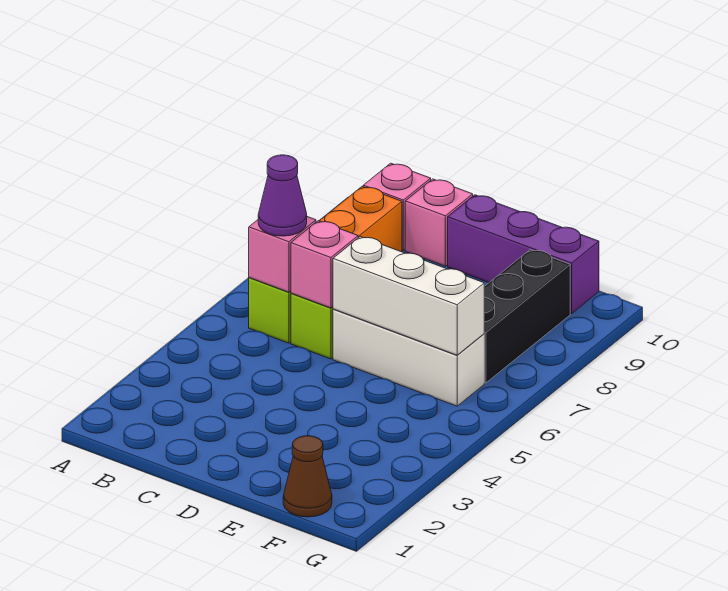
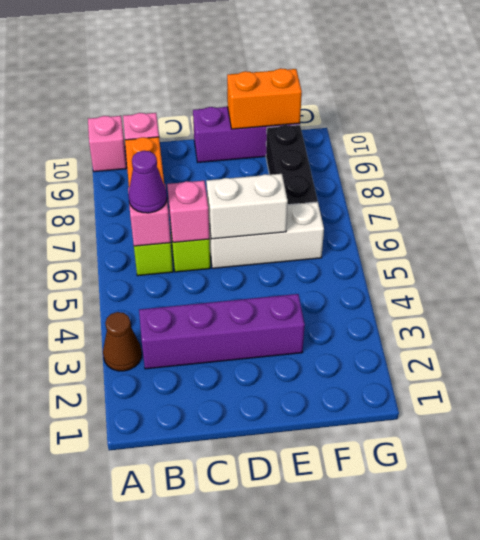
none -> purple brick B3:E3 level 1
pink brick C10 level 1 -> pink brick A10 level 1
white brick D6:F6 level 2 -> white brick D6:E6 level 2
none -> orange brick E10:F10 level 2
brown cone F1 level 1 -> brown cone A3 level 1

